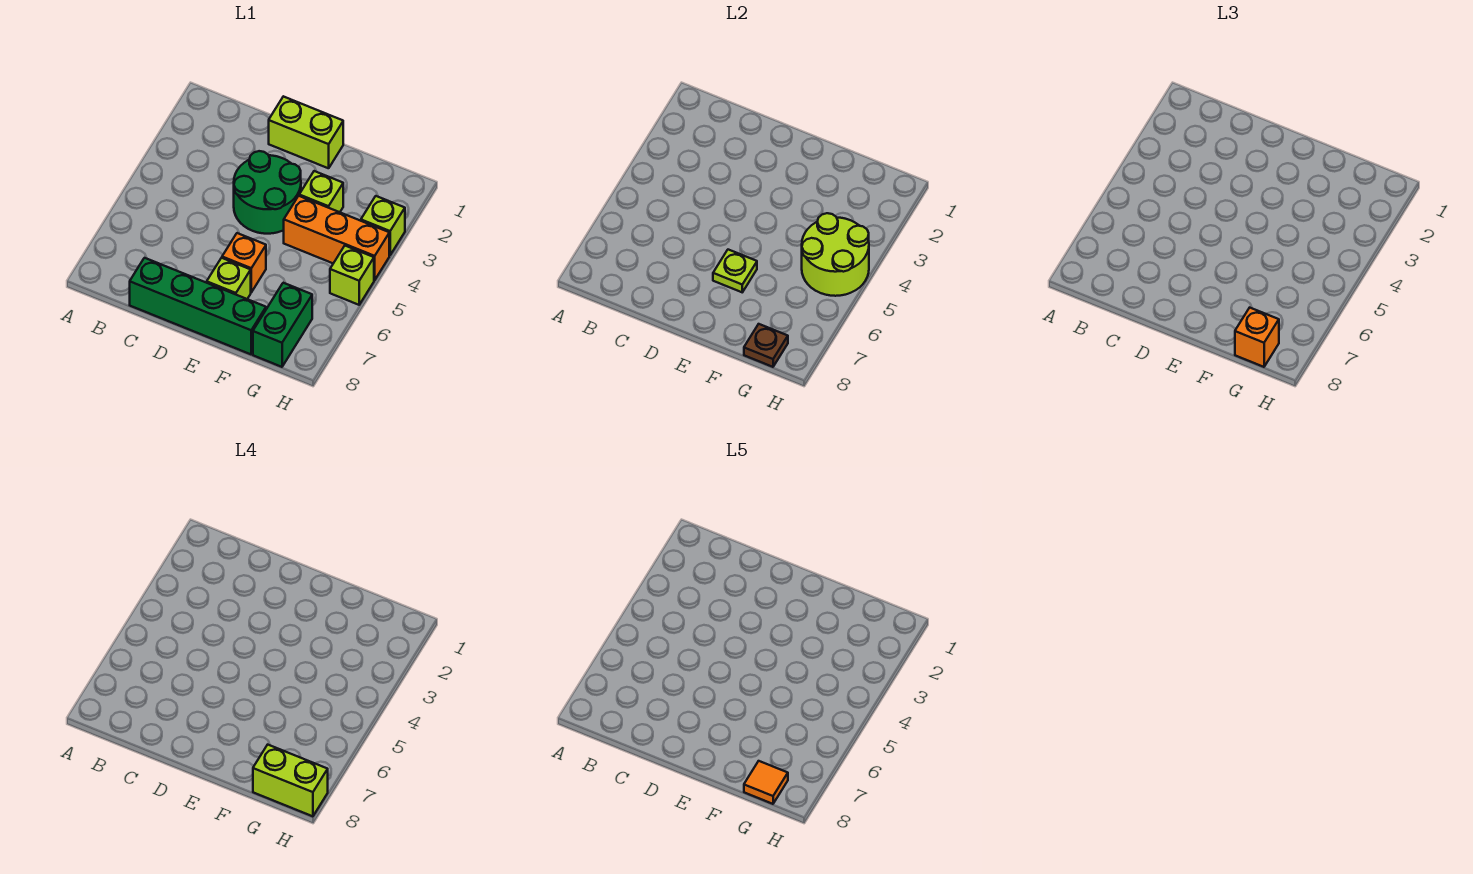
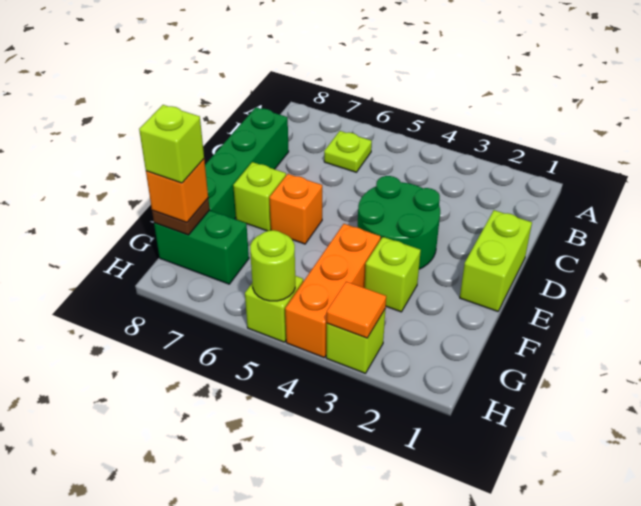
lime plate E6 level 2 -> lime plate B6 level 1
lime round brick G4:H5 level 2 -> lime round brick H5 level 2
lime brick G8:H8 level 4 -> lime brick G8 level 4
orange tile G8 level 5 -> orange tile H3 level 2

